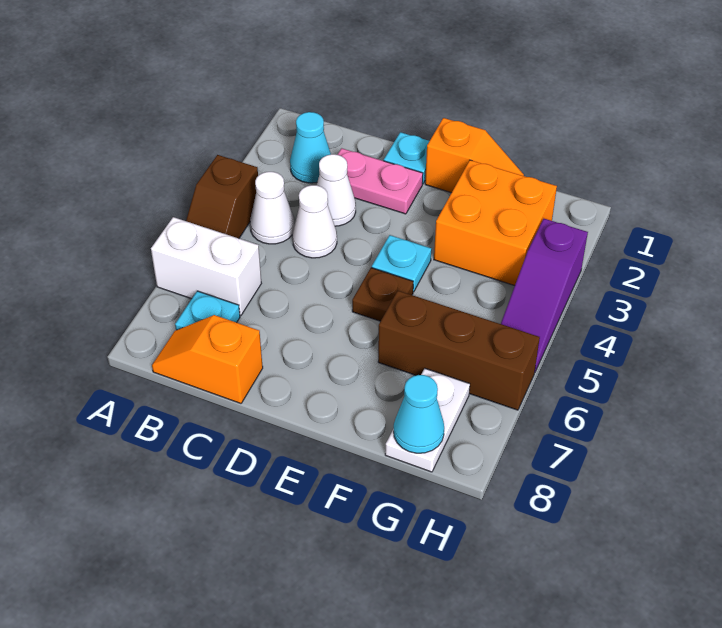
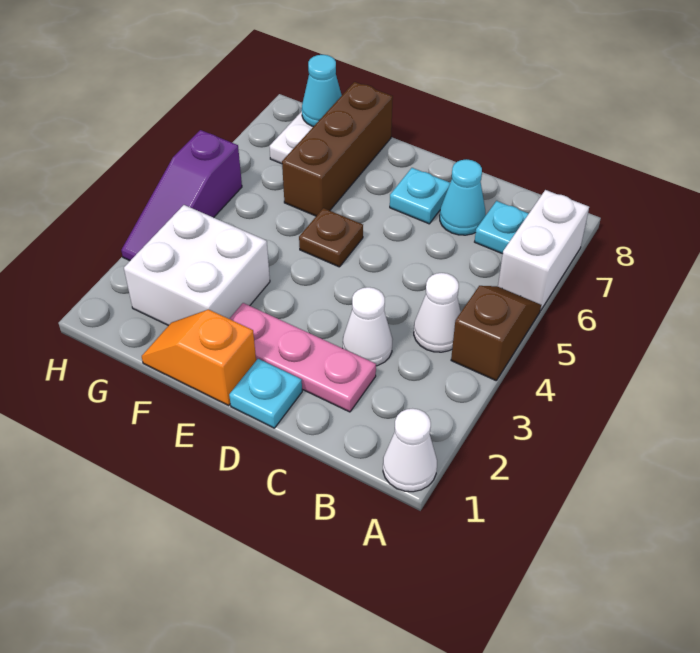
white brick A6:B6 level 1 -> white brick A6:A7 level 1
cyan cone B2 level 1 -> cyan cone C7 level 1
orange slope B8:C8 level 1 top C -> none
pink plate C2:D2 level 1 -> pink plate C2:E2 level 1
white cone C4 level 1 -> white cone A1 level 1
cyan plate E4 level 1 -> cyan plate D7 level 1
orange brick F2:G3 level 1 -> white brick F2:G3 level 1
brown brick F6:H6 level 1 -> brown brick F6:F8 level 1
purple slope H3:H5 level 1 top 3 -> purple slope H3:H5 level 1 top 5

